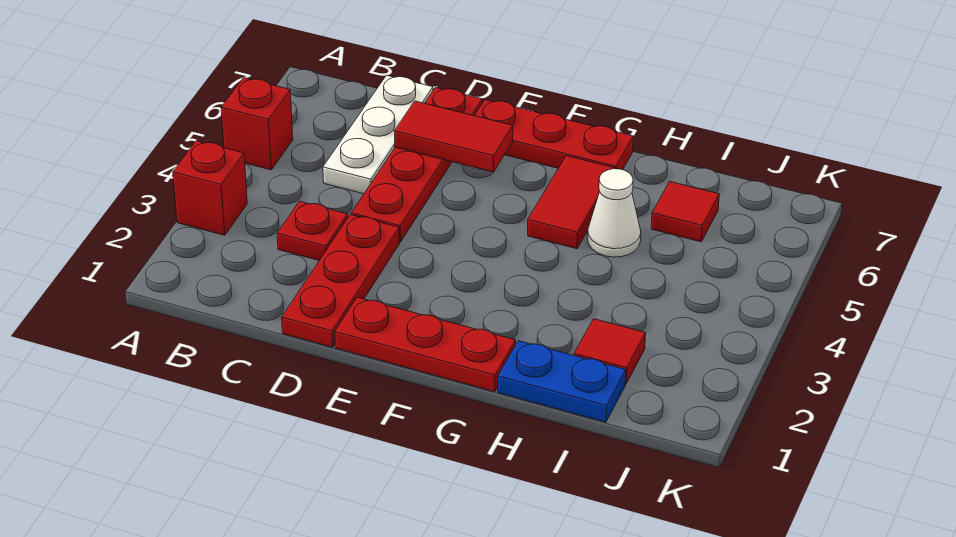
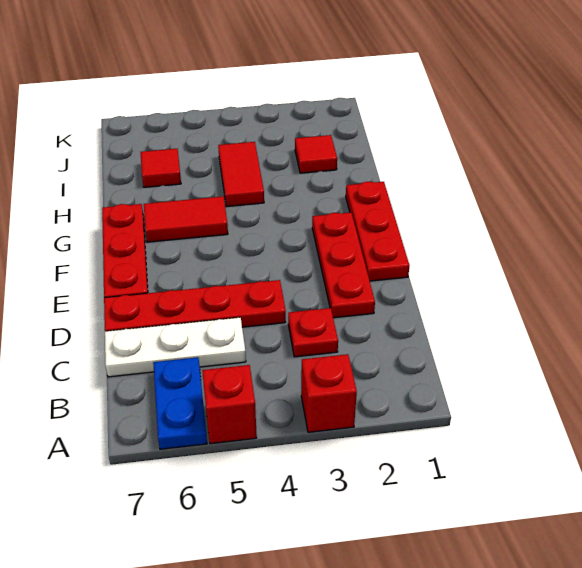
red plate D1:D3 level 1 -> red plate D2:F2 level 1
red tile D6:E6 level 2 -> red tile H4:I4 level 1
blue plate H1:I1 level 1 -> blue plate A6:B6 level 1
white cone H5 level 1 -> none

